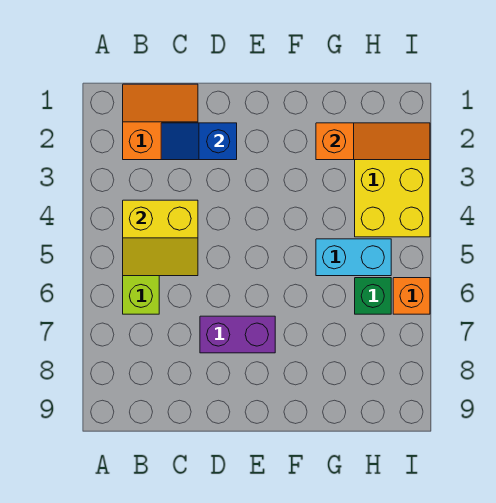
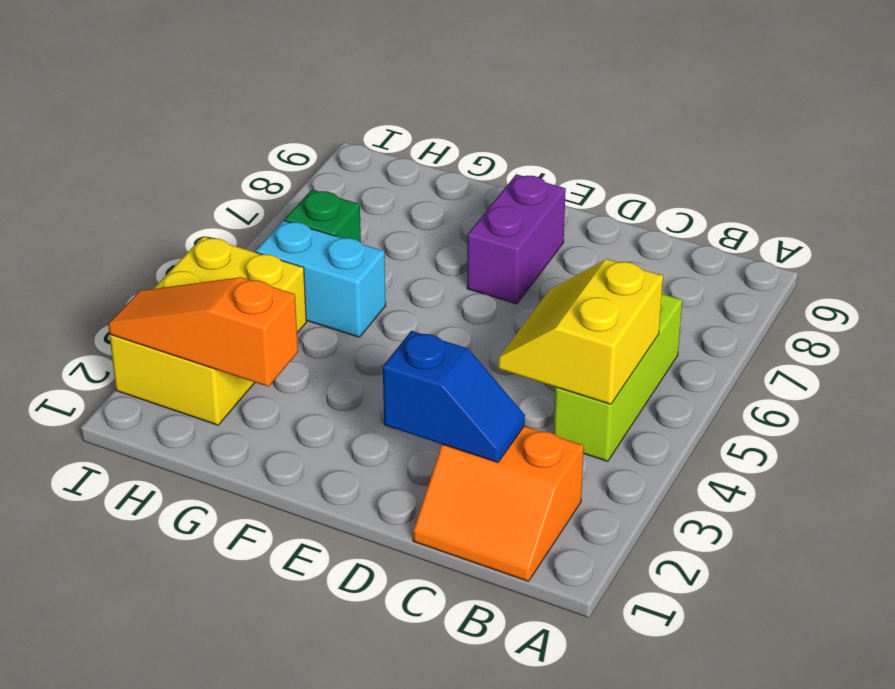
yellow slope B4:C5 level 2 top 4 -> yellow slope B4:C5 level 2 top B
purple brick D7:E7 level 1 -> purple brick E7:E8 level 1
orange brick I6 level 1 -> none

